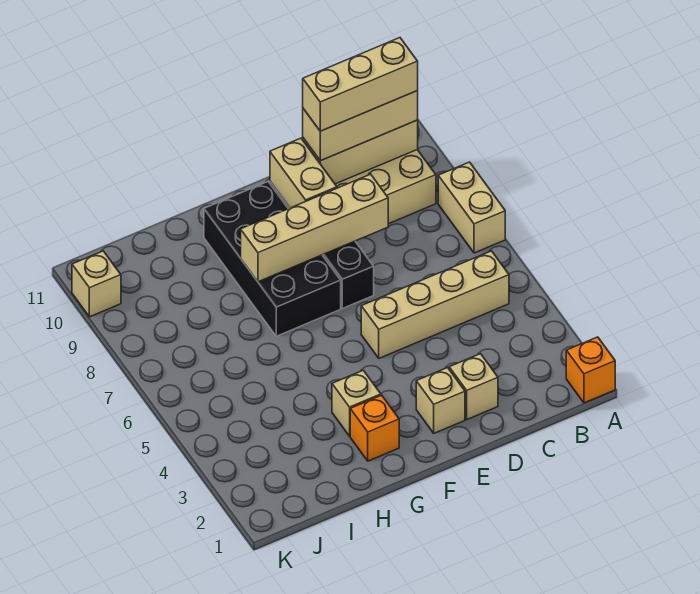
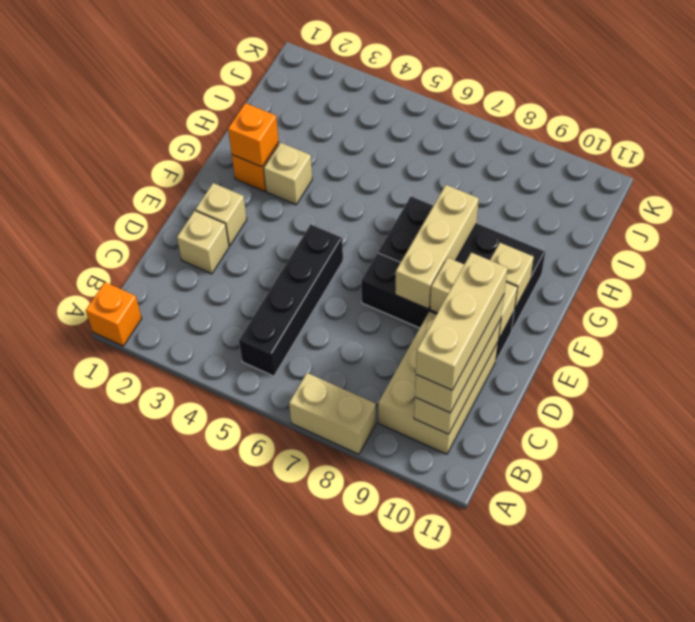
tan brick B5:E5 level 1 -> black brick B5:E5 level 1
tan brick D8:G8 level 2 -> tan brick E8:G8 level 2
none -> orange brick G2 level 2
tan brick K10 level 1 -> tan brick F10 level 2

